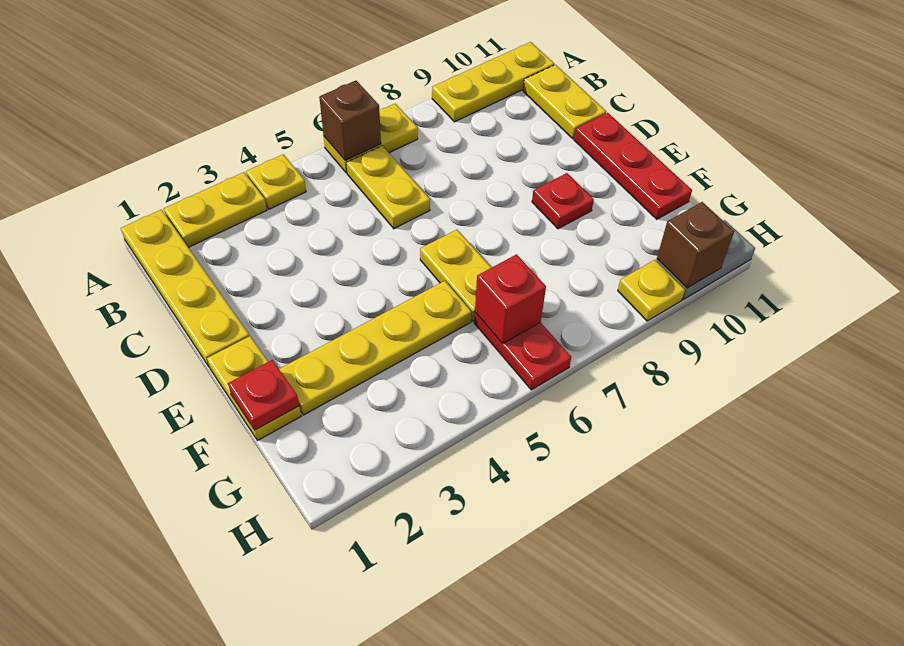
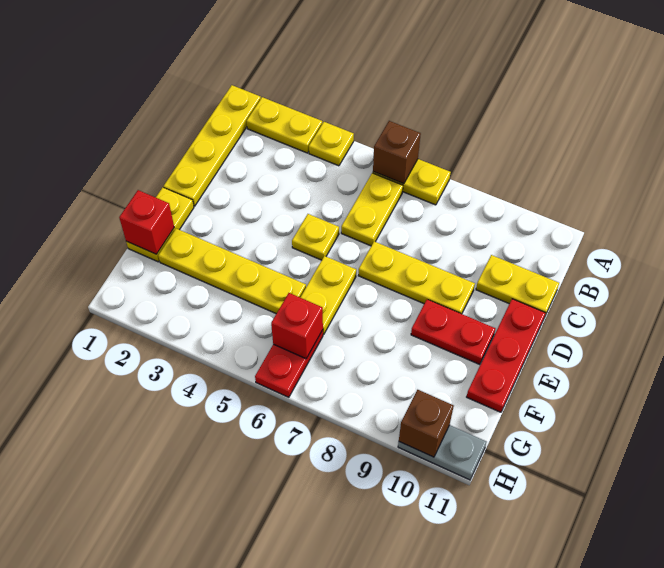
yellow plate A9:A11 level 1 -> yellow plate D7:D9 level 1
yellow plate B11:C11 level 1 -> yellow plate C10:C11 level 1
red plate E9 level 1 -> red plate E9:E10 level 1
red plate F1 level 2 -> red brick F1 level 2
yellow plate H9 level 1 -> yellow plate D5 level 1

